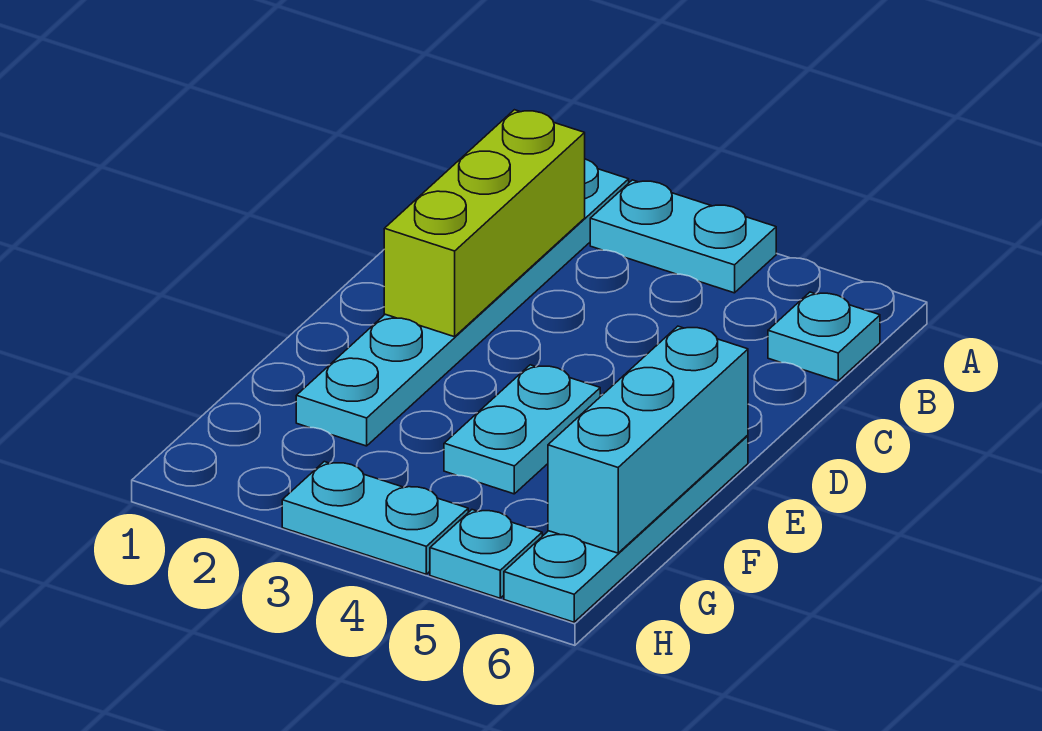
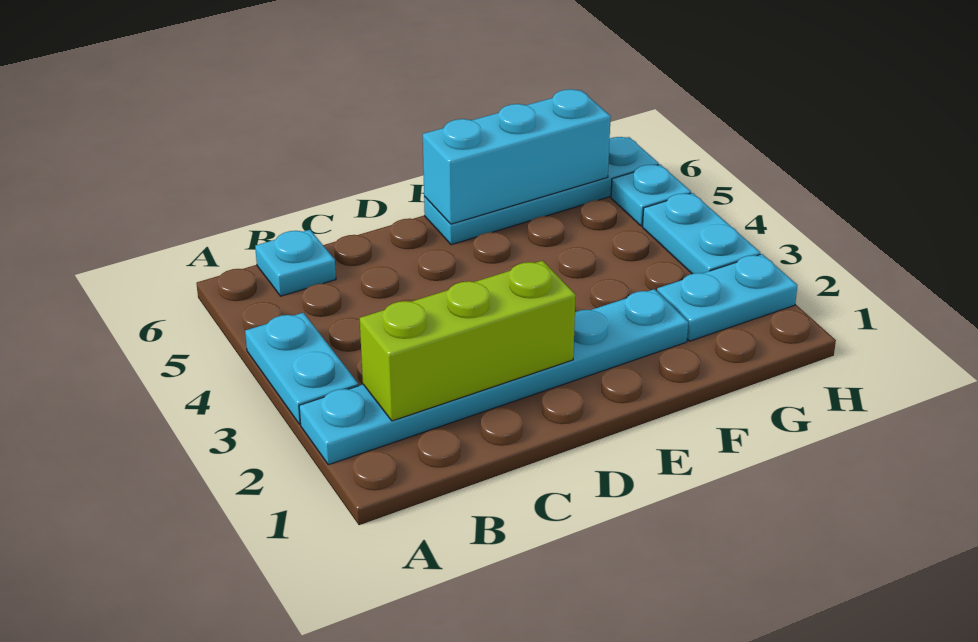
cyan plate E4:F4 level 1 -> cyan plate G2:H2 level 1

